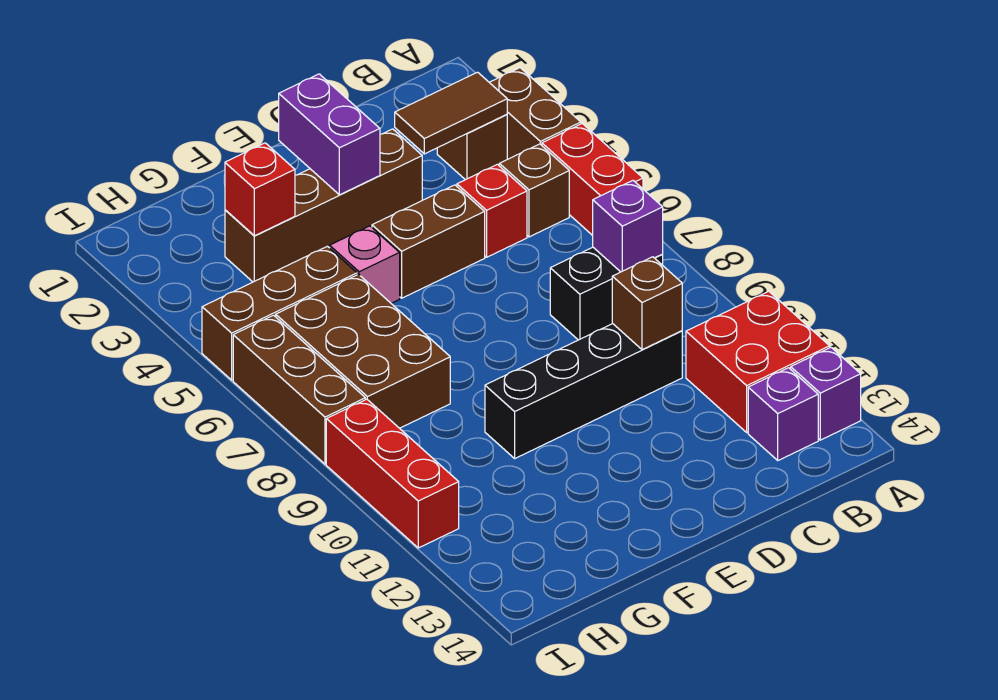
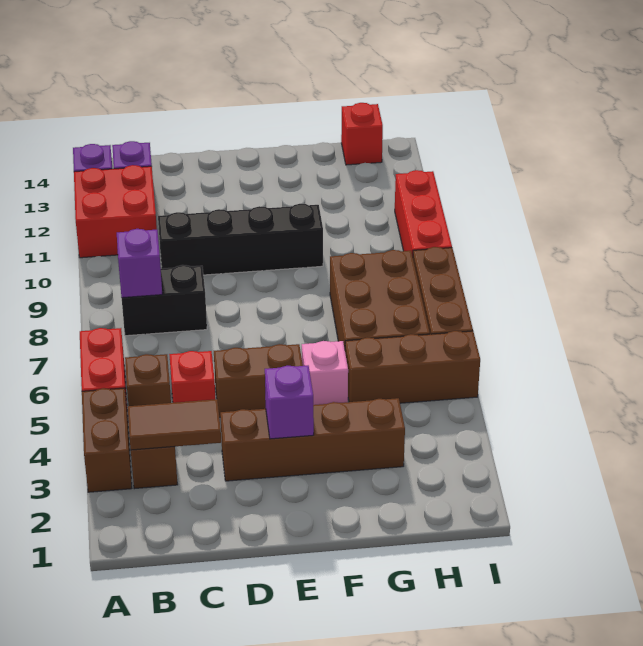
brown brick C10 level 2 -> none
purple brick E2:E3 level 2 -> purple brick E3 level 2
red brick G3 level 2 -> red brick H14 level 1

